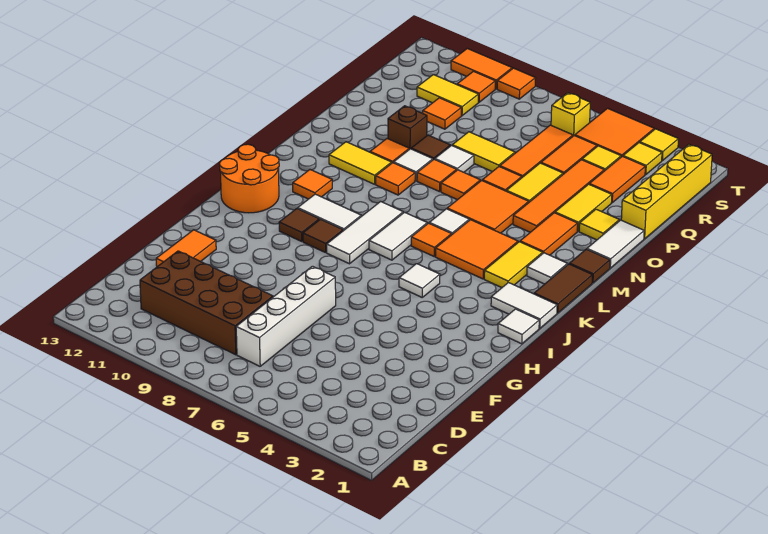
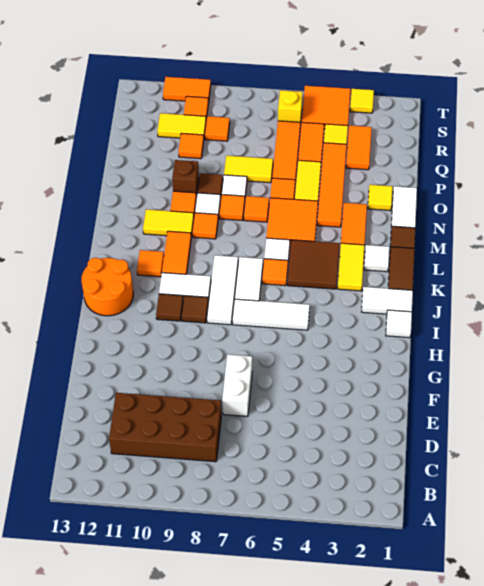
white brick C7:F7 level 1 -> white brick E7:F7 level 1
orange tile E12:F12 level 1 -> orange tile K10:L10 level 1
white tile I5 level 1 -> white tile I5:I7 level 1
orange tile K4:L5 level 1 -> brown tile K4:L5 level 1
yellow tile O3:P3 level 1 -> none
yellow brick P1:S1 level 1 -> none
yellow tile S3 level 1 -> none
orange tile T9 level 1 -> orange tile R9 level 1

